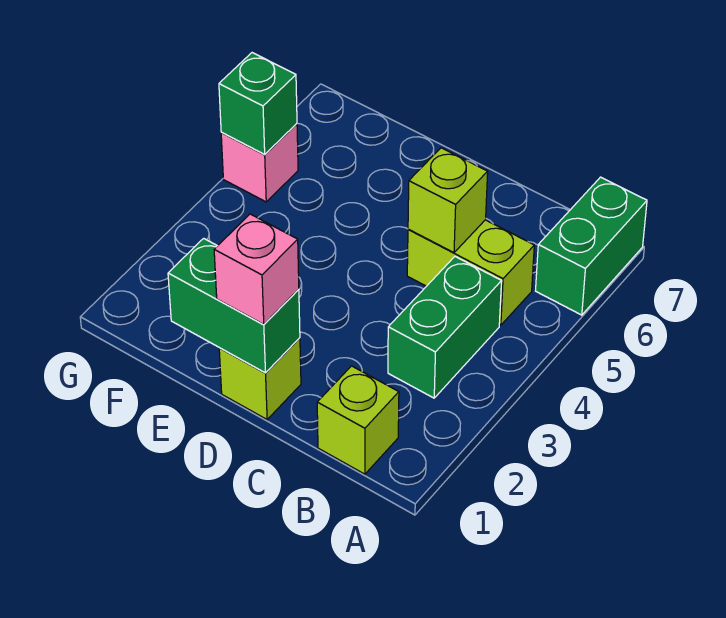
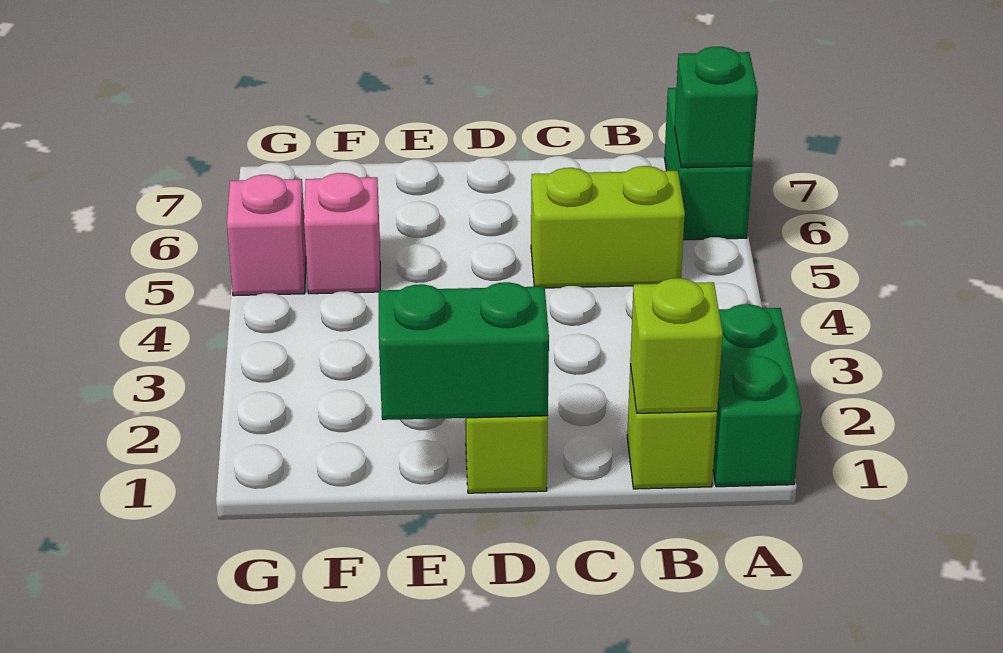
green brick B3:B4 level 1 -> green brick A1:A2 level 1
lime brick C5 level 2 -> lime brick B1 level 2
pink brick D1 level 3 -> pink brick F5 level 1
green brick G5 level 2 -> green brick A6 level 2

